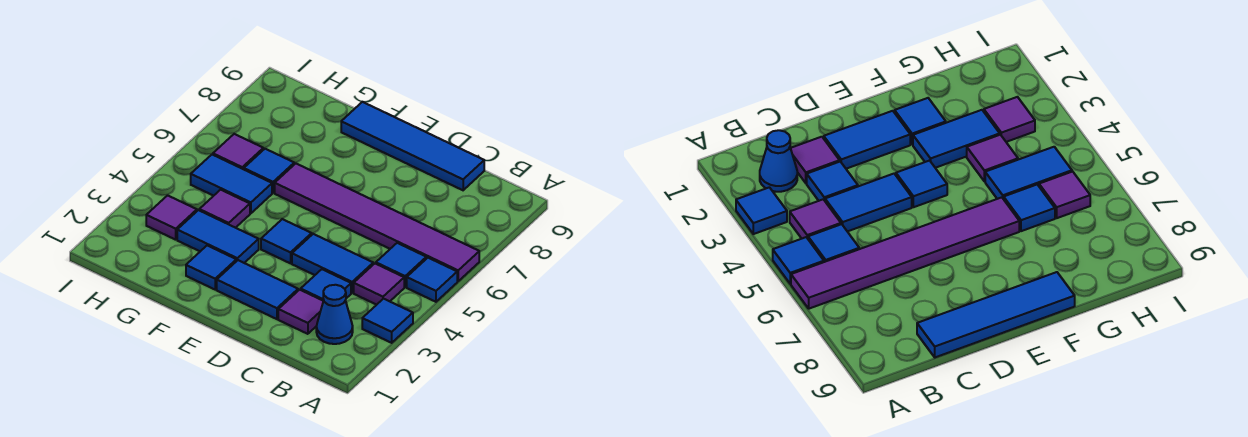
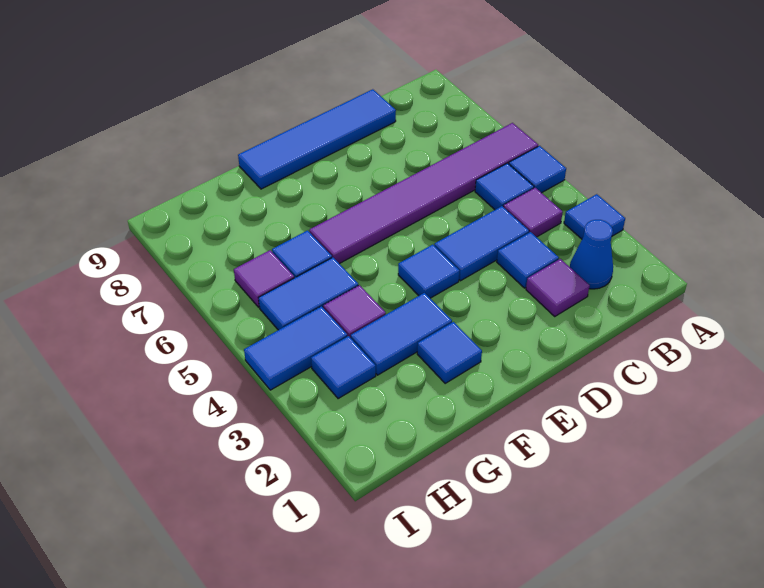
blue tile D2:E2 level 1 -> blue tile H4:I4 level 1
purple tile H3 level 1 -> blue tile H3 level 1

